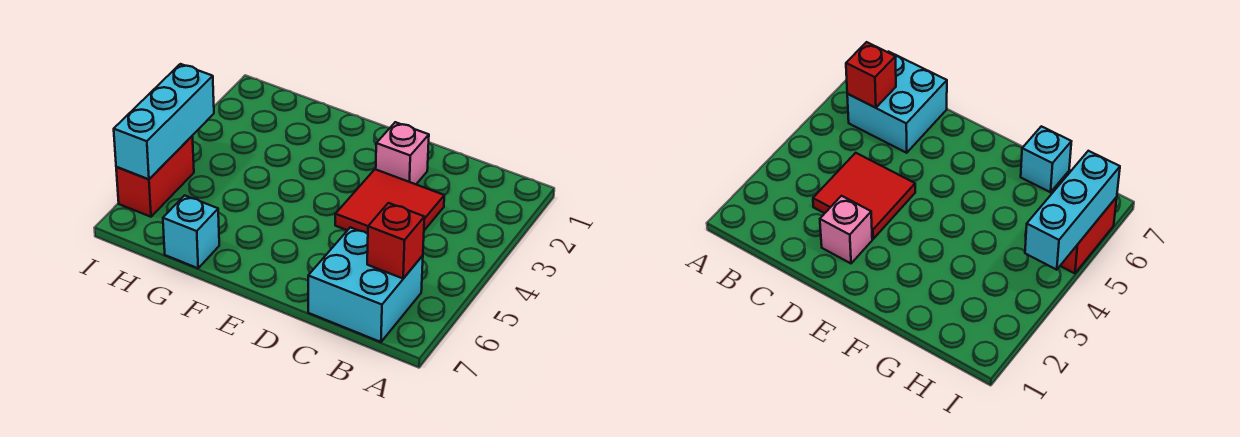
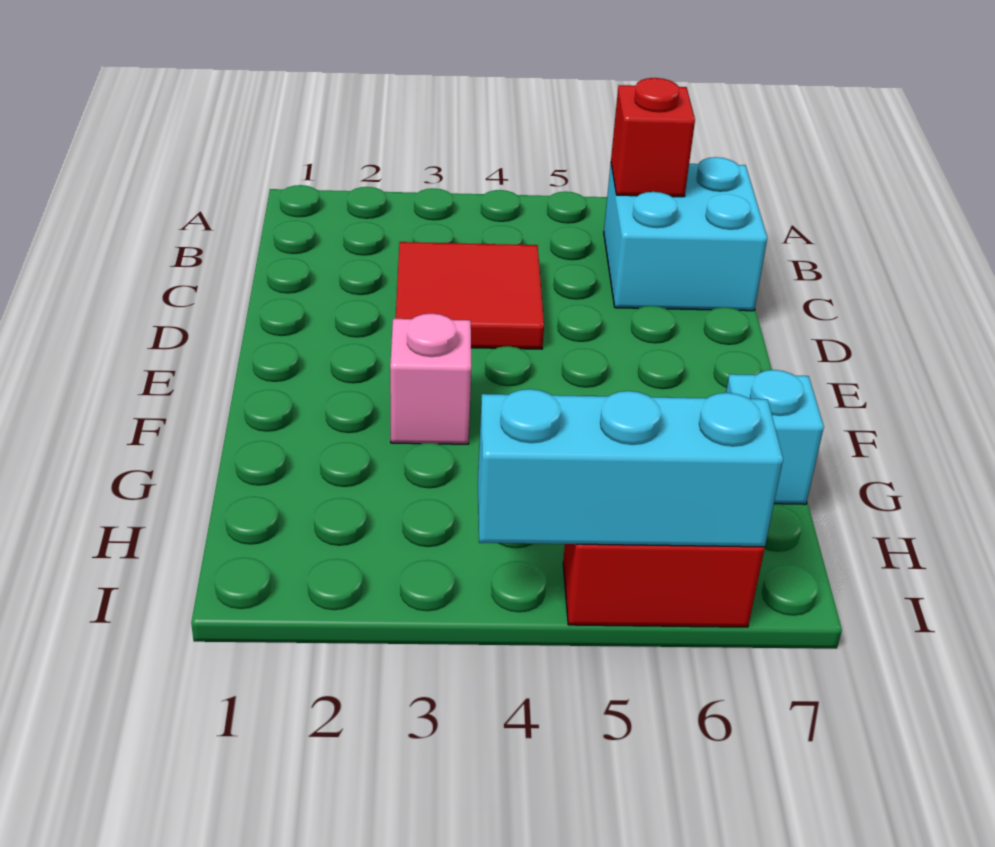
pink brick D2 level 1 -> pink brick F3 level 1

